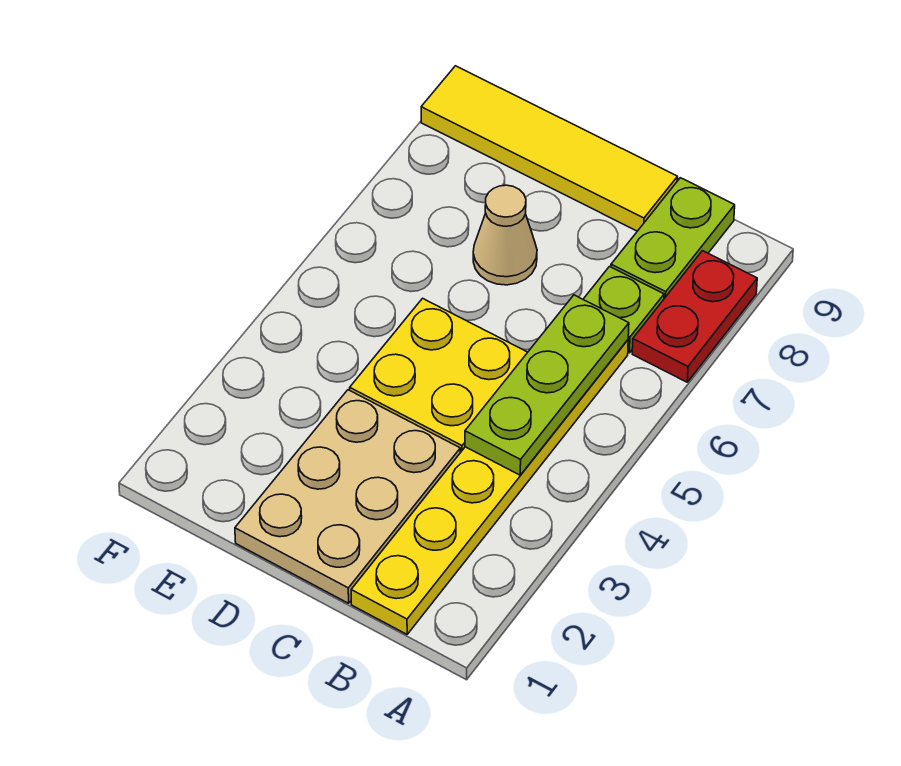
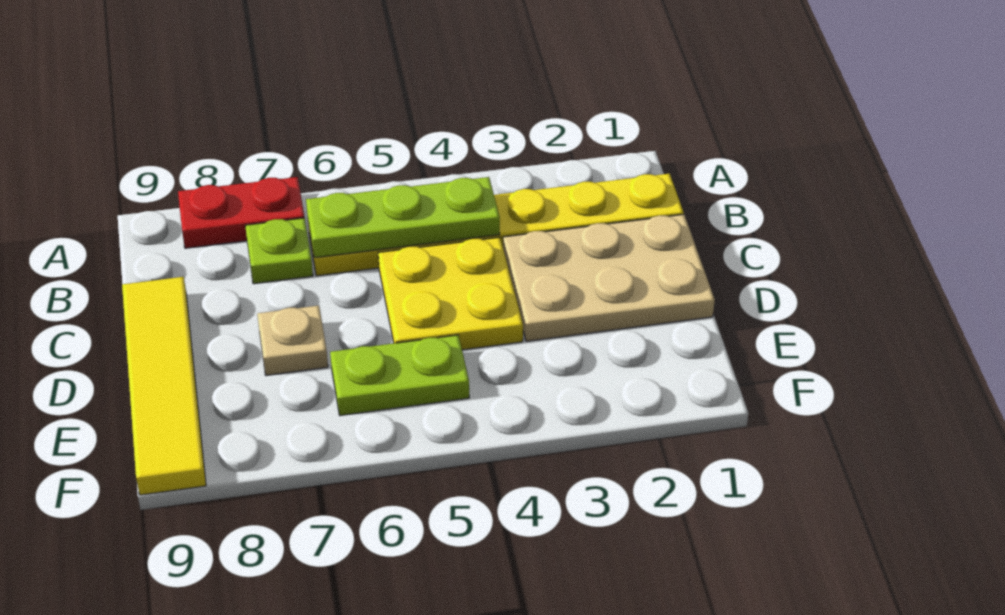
lime plate B8:B9 level 1 -> lime plate E5:E6 level 1
tan cone D7 level 1 -> tan plate D7 level 1

